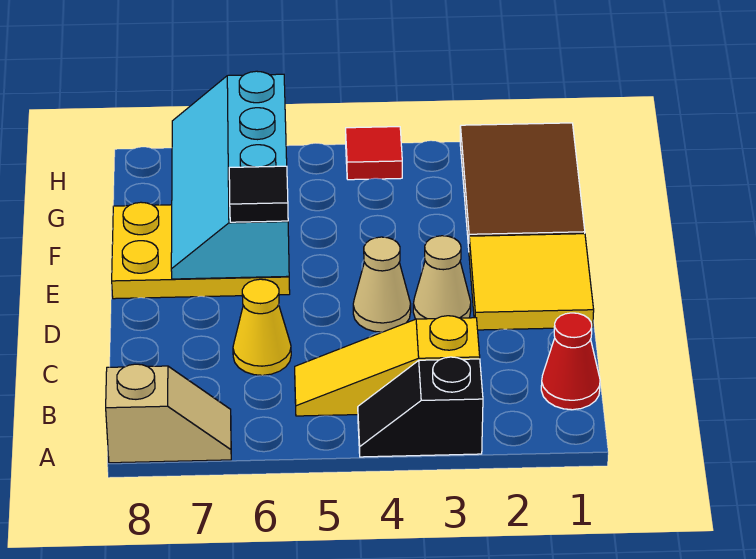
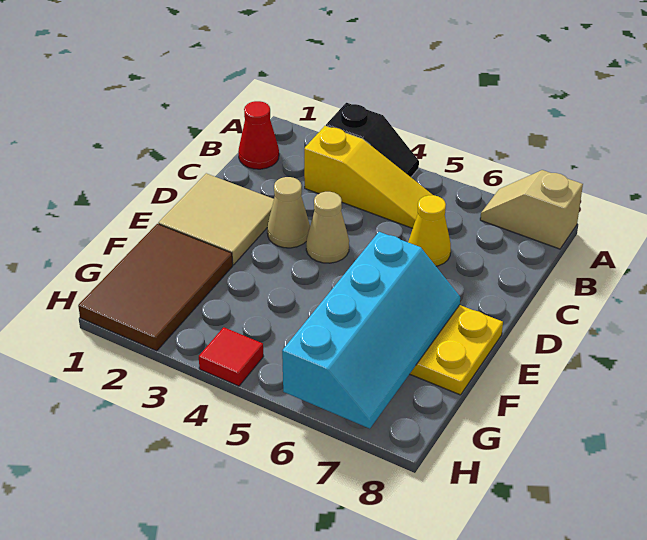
yellow tile D1:E2 level 1 -> tan tile D1:E2 level 1
black tile E6 level 3 -> none

